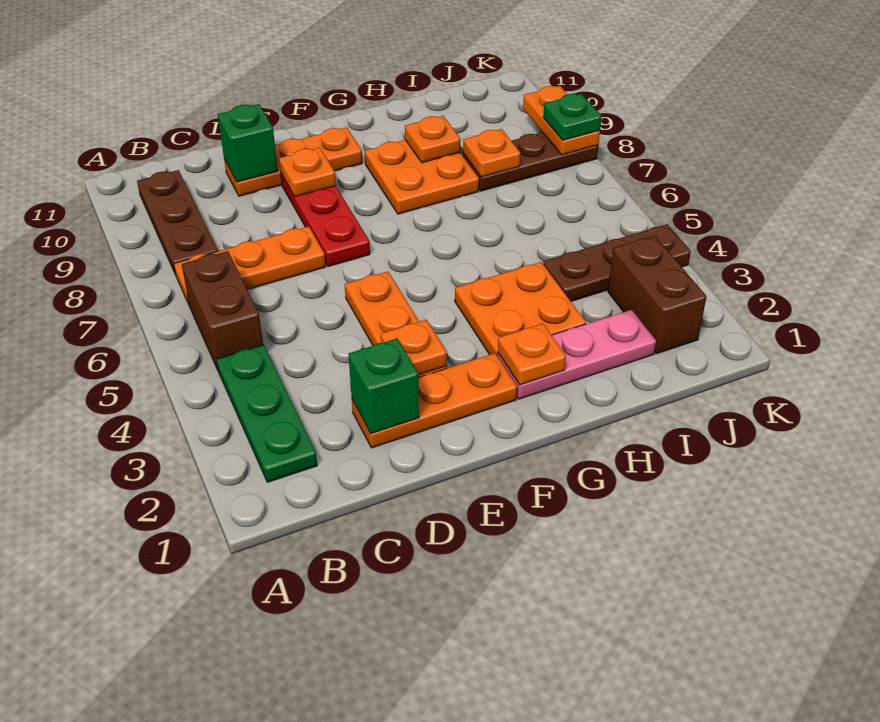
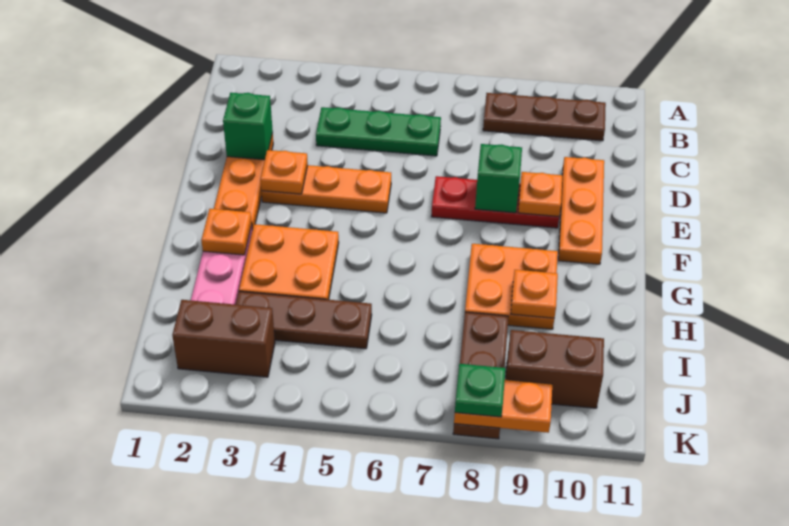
green plate B2:B4 level 1 -> green plate C4:C6 level 1
brown brick B5:B6 level 1 -> brown brick J9:J10 level 1
orange plate B7:D7 level 1 -> none
green brick D10 level 2 -> green brick E8 level 2
brown plate I4:K4 level 1 -> brown plate I3:I5 level 1
orange plate I8 level 2 -> none

